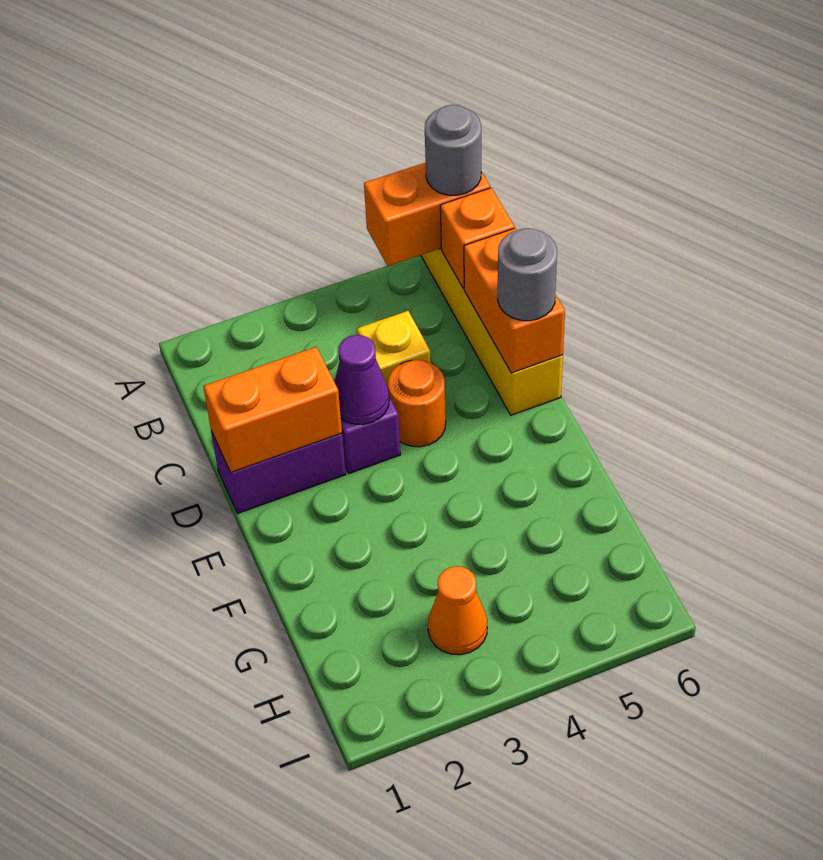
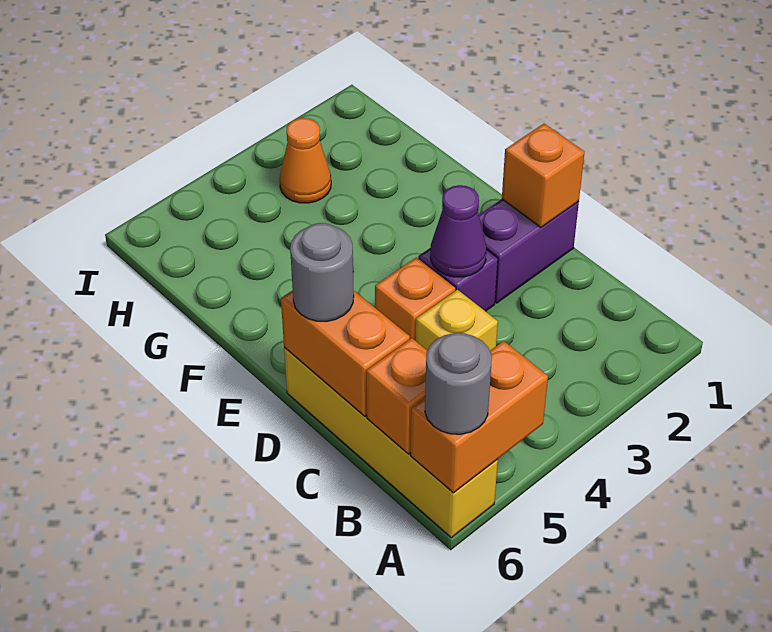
orange brick D1:D2 level 2 -> orange brick D1 level 2
orange round brick D4 level 1 -> orange brick D4 level 1

